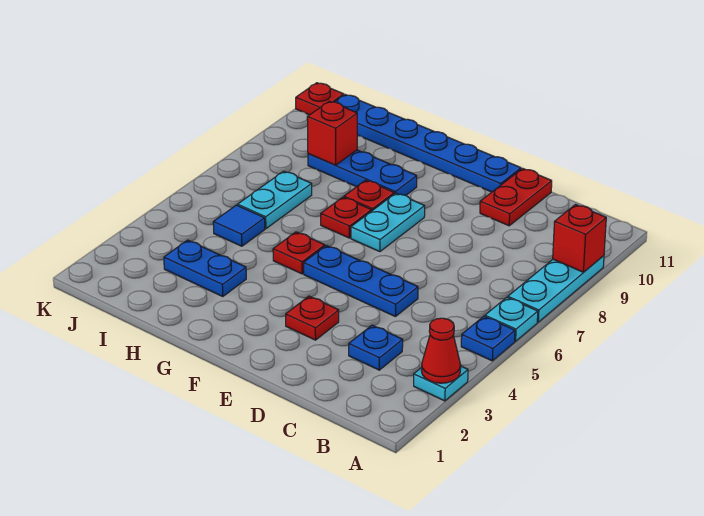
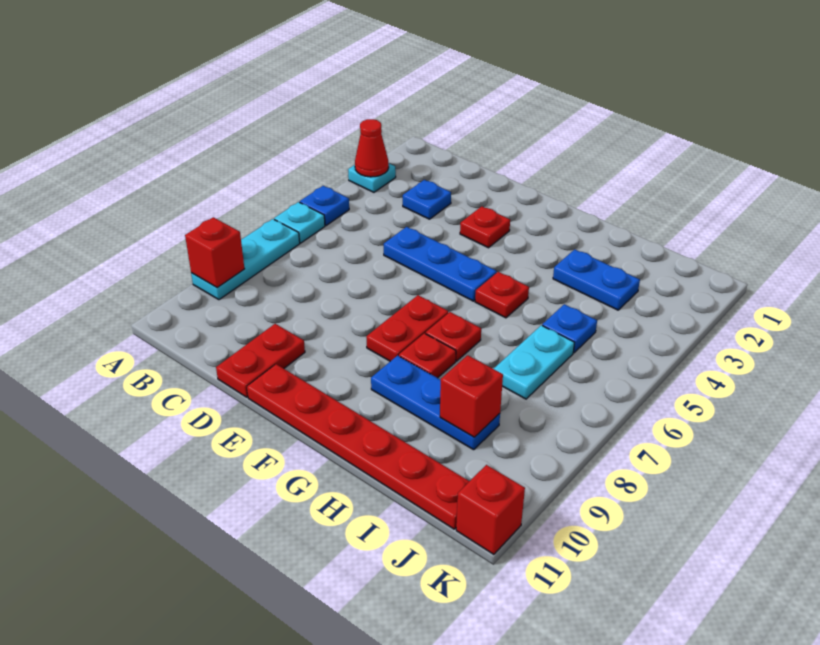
blue plate E11:J11 level 1 -> red plate E11:J11 level 1
cyan plate F7:F8 level 1 -> red plate F7:F8 level 1
blue tile I5 level 1 -> blue plate I5 level 1
red plate K11 level 1 -> red brick K11 level 1

